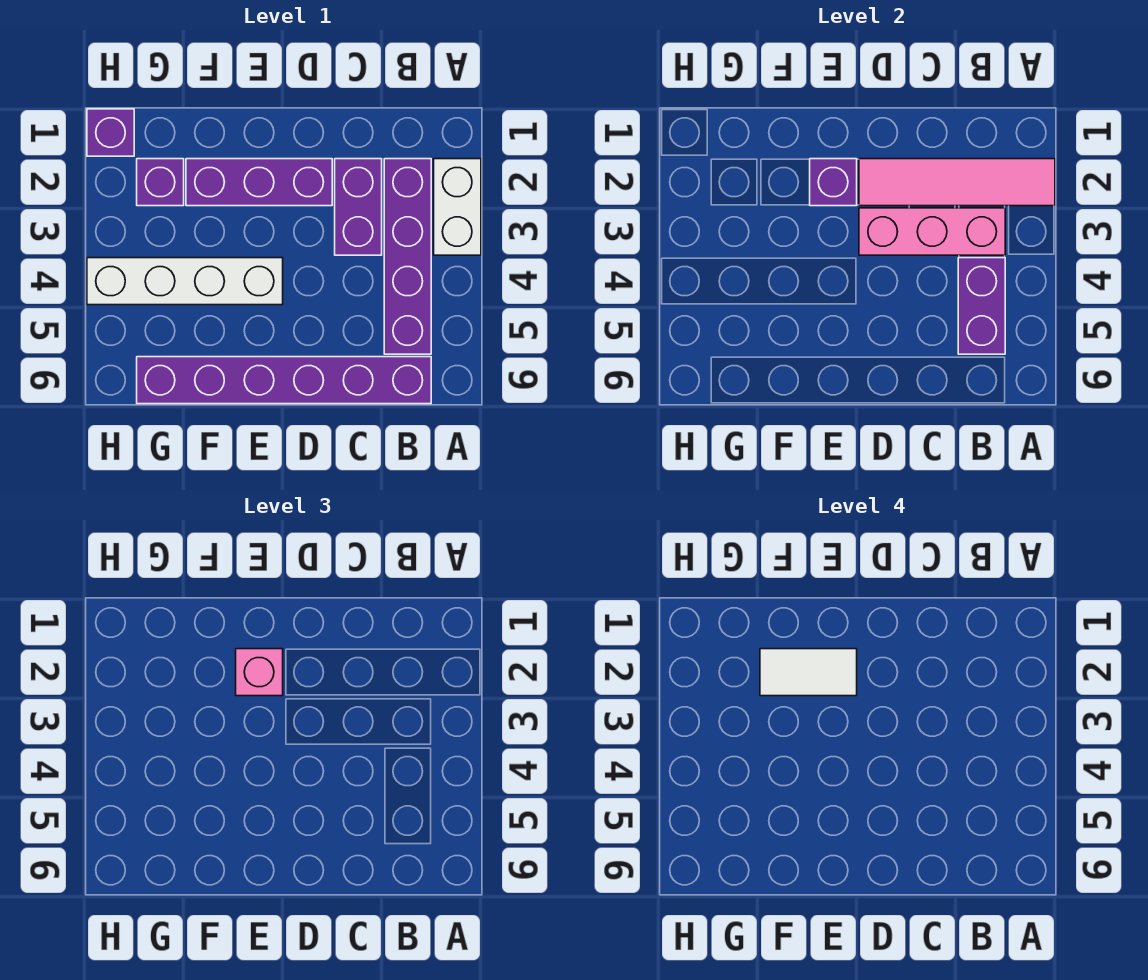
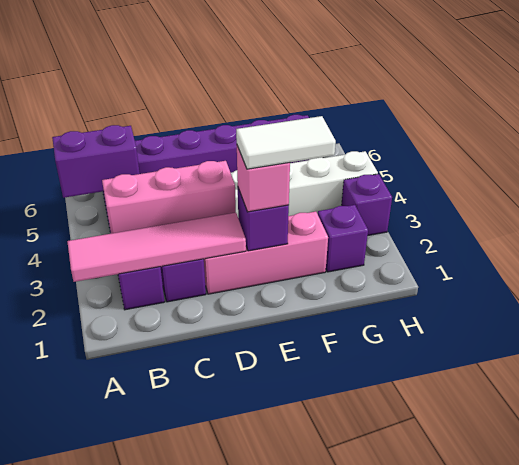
white brick A2:A3 level 1 -> none
purple brick B4:B5 level 2 -> purple brick A5:B5 level 2
purple brick D2:F2 level 1 -> pink brick D2:F2 level 1
purple brick H1 level 1 -> purple brick H3 level 1

